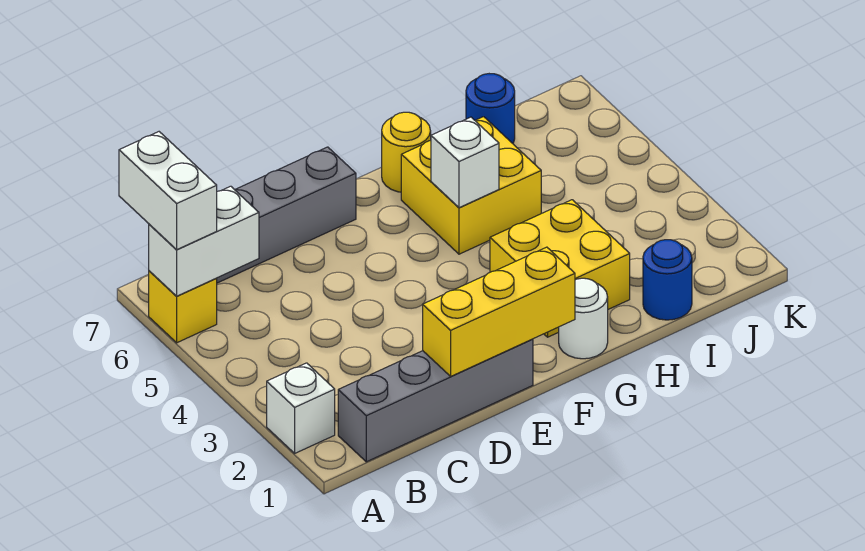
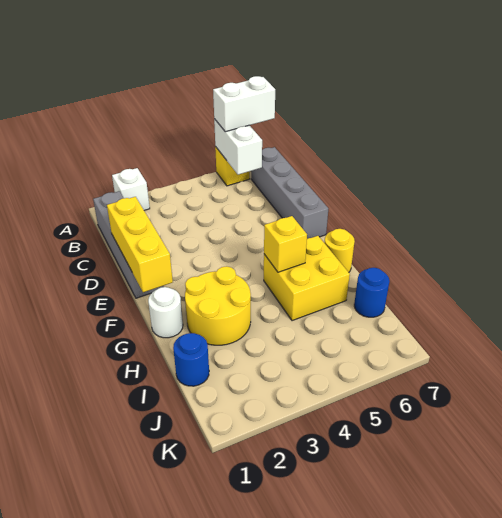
yellow brick G2:H3 level 1 -> yellow round brick G2:H3 level 1
white brick G5 level 2 -> yellow brick G5 level 2

